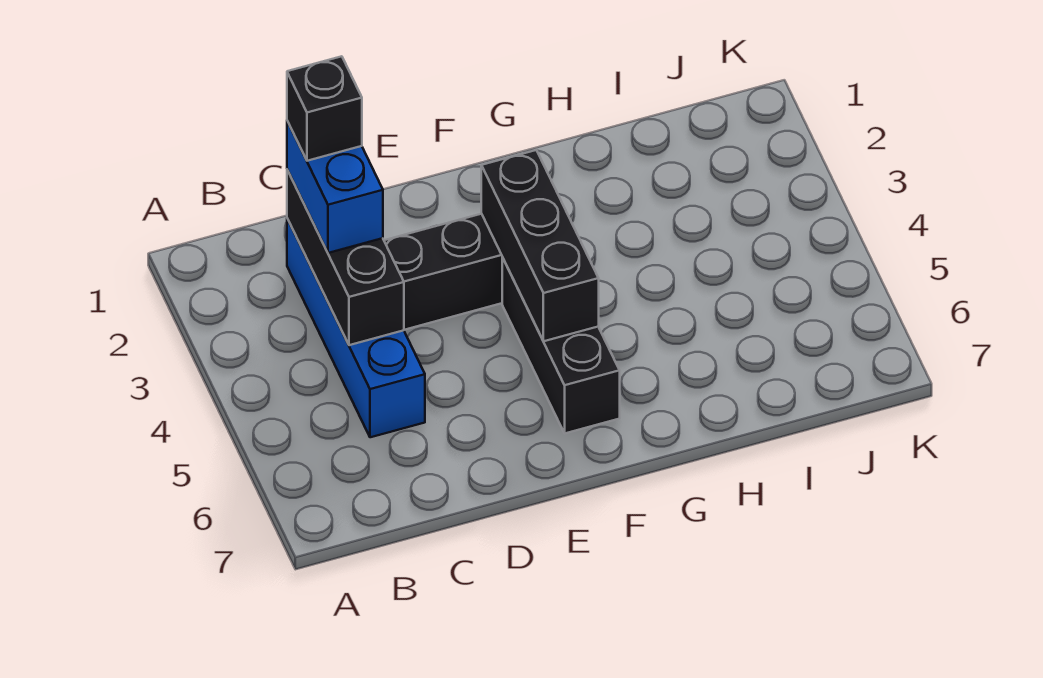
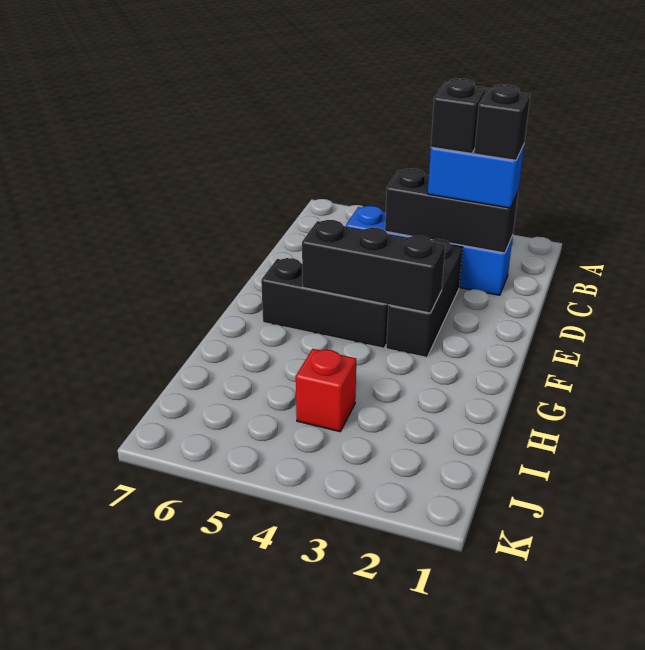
none -> black brick C3 level 4
none -> red brick I4 level 1

